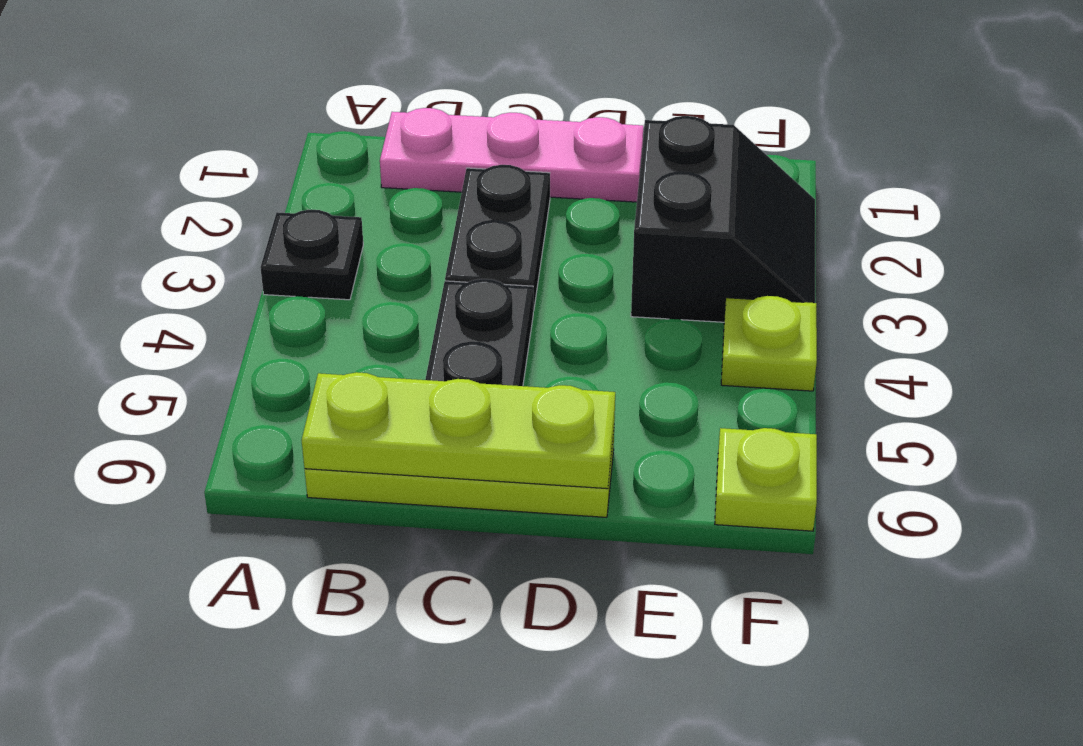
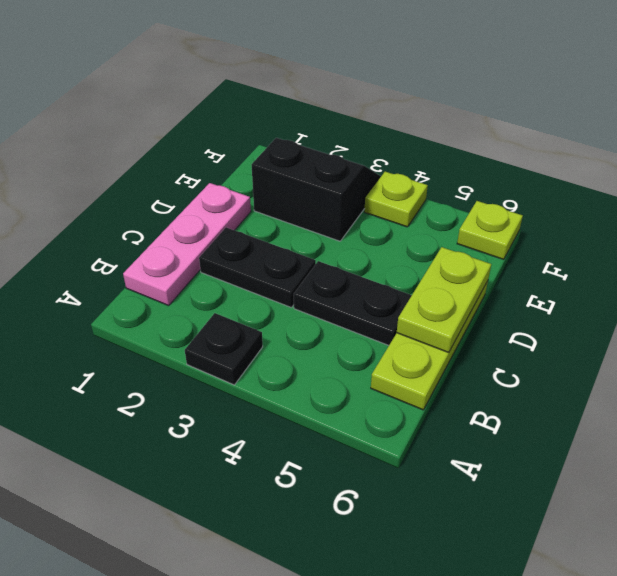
lime plate B6:D6 level 2 -> lime plate C6:D6 level 2

